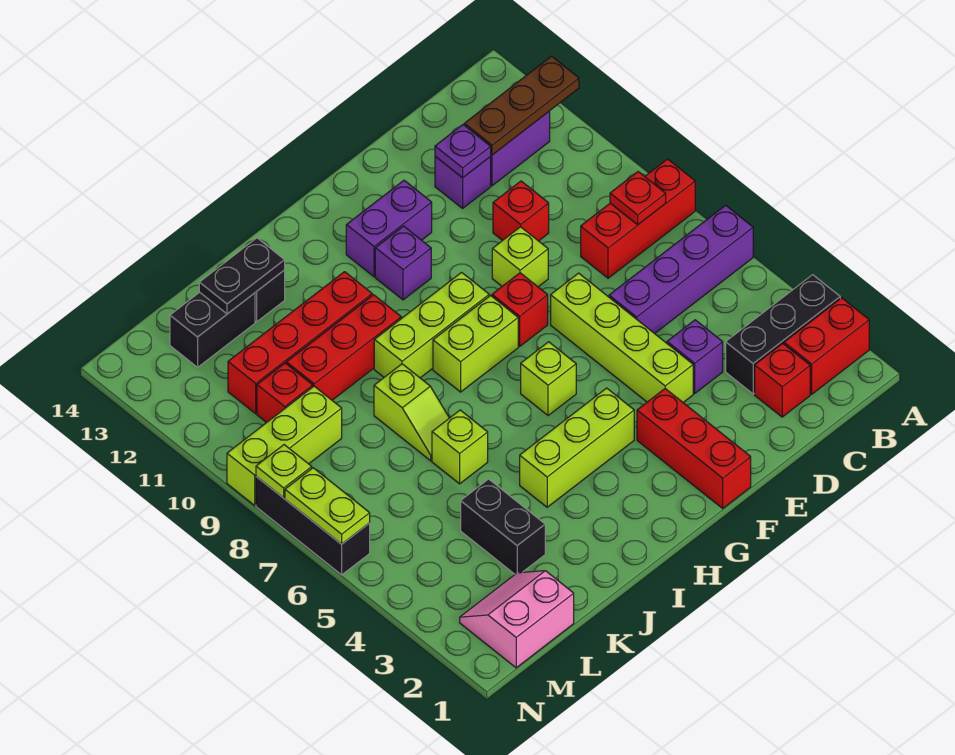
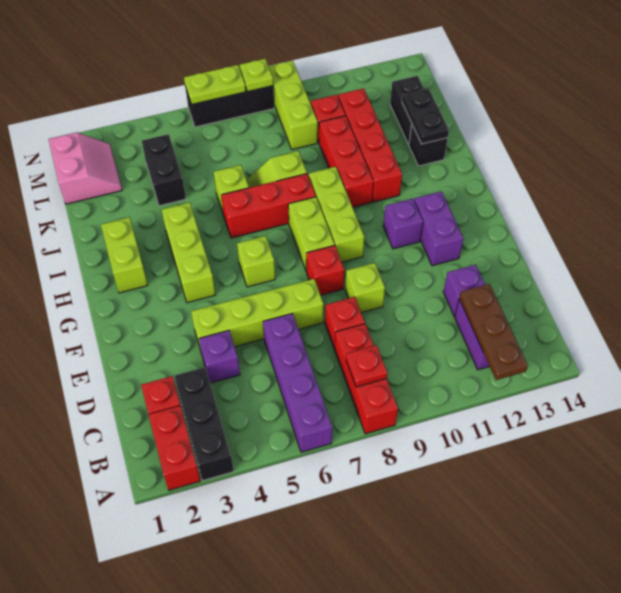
red brick D10 level 1 -> red brick D8 level 1
purple plate D12 level 2 -> none
red brick F1:F3 level 1 -> red brick I6:I8 level 1
none -> lime brick H2:I2 level 1
black brick K3:K4 level 1 -> black brick K4:L4 level 1

